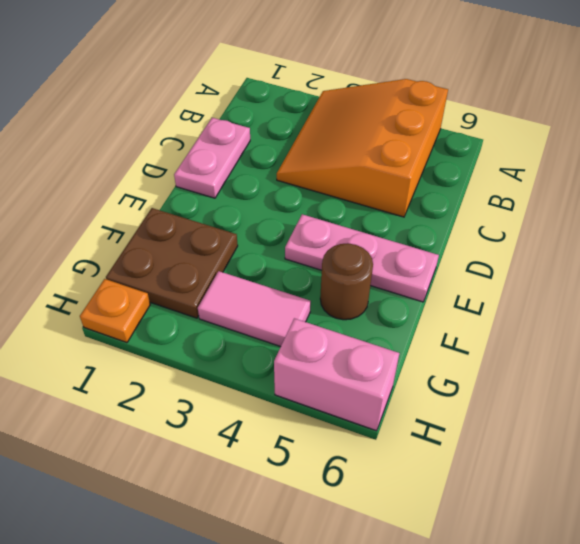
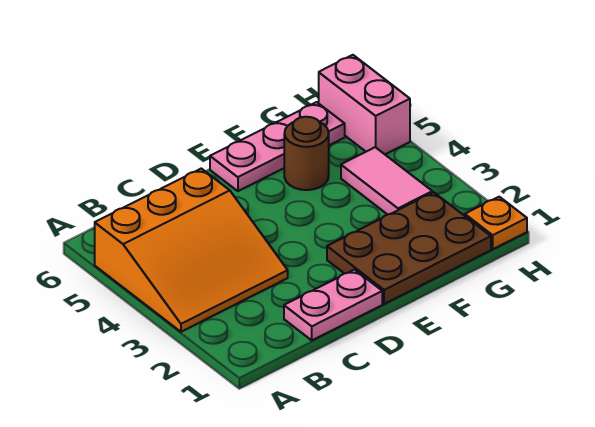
pink plate E4:E6 level 1 -> pink plate E6:G6 level 1
brown plate F1:G2 level 1 -> brown plate E1:G2 level 1

